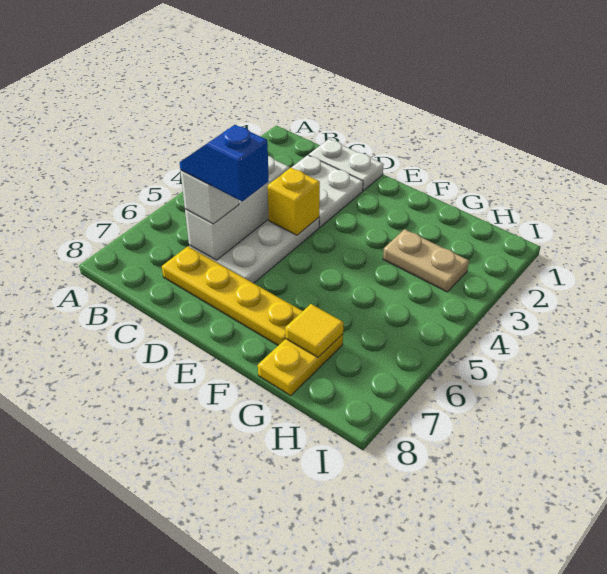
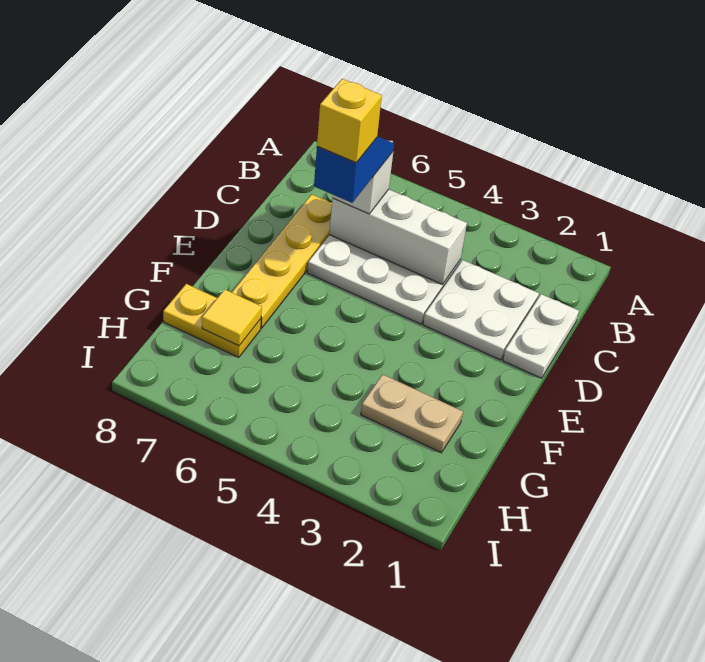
yellow brick D4 level 2 -> yellow brick D6 level 5
tan plate G3:H3 level 1 -> tan plate G2:G3 level 1

